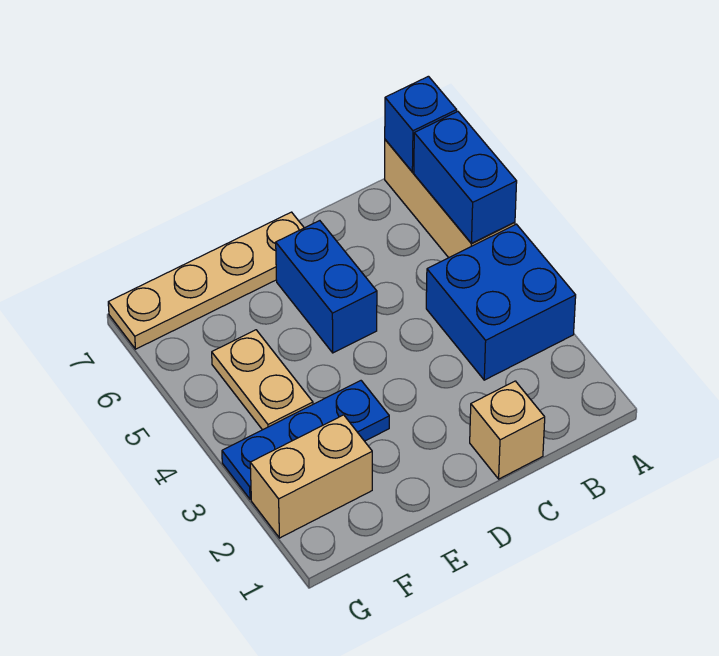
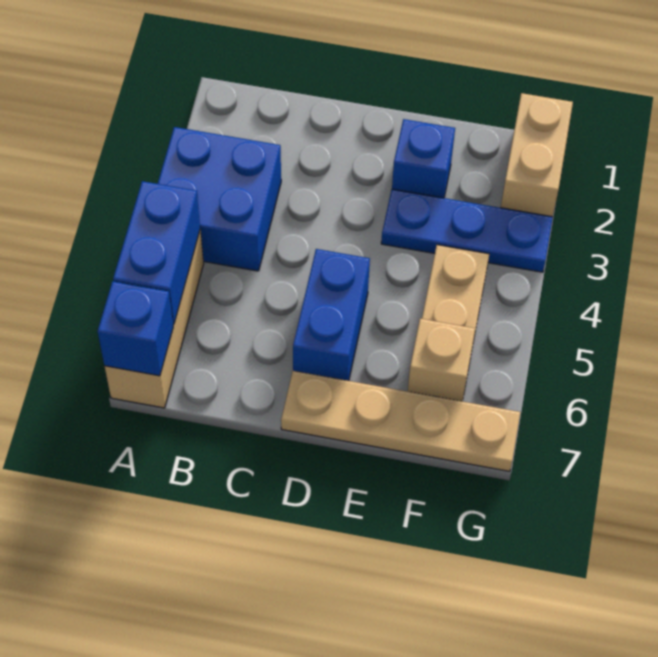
tan brick C1 level 1 -> tan brick F6 level 1
none -> blue brick E2 level 1
tan brick F2:G2 level 1 -> tan brick G1:G2 level 1

